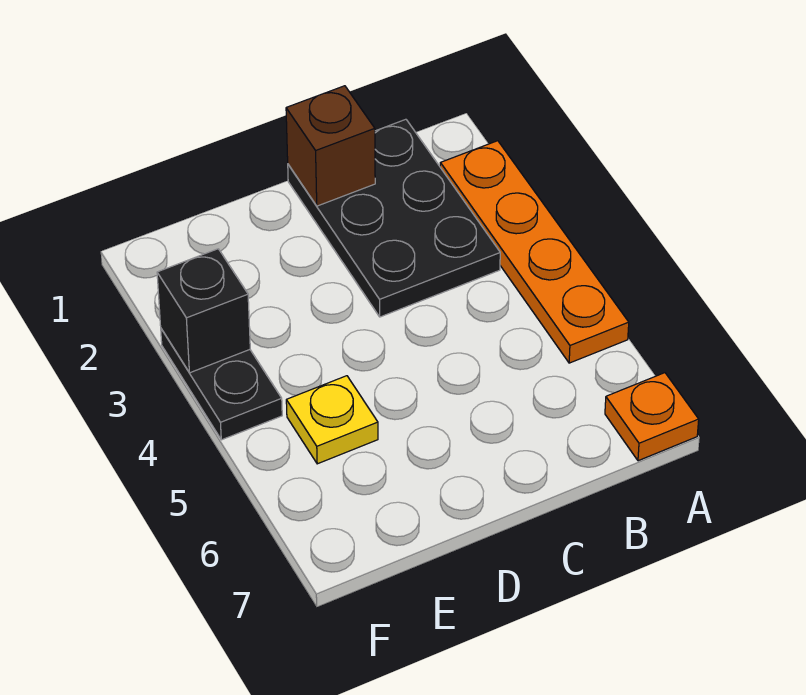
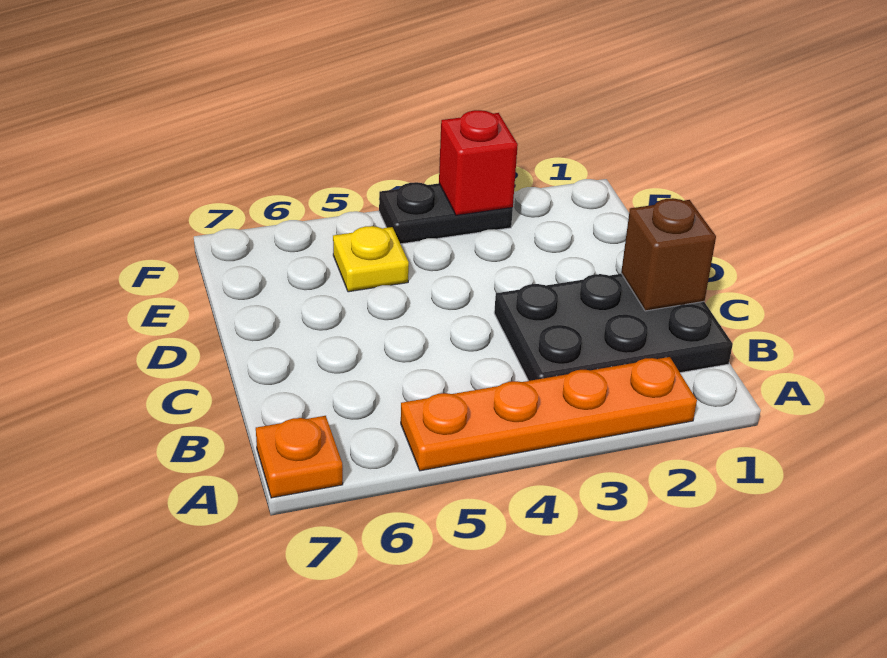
black brick F3 level 2 -> red brick F3 level 2

